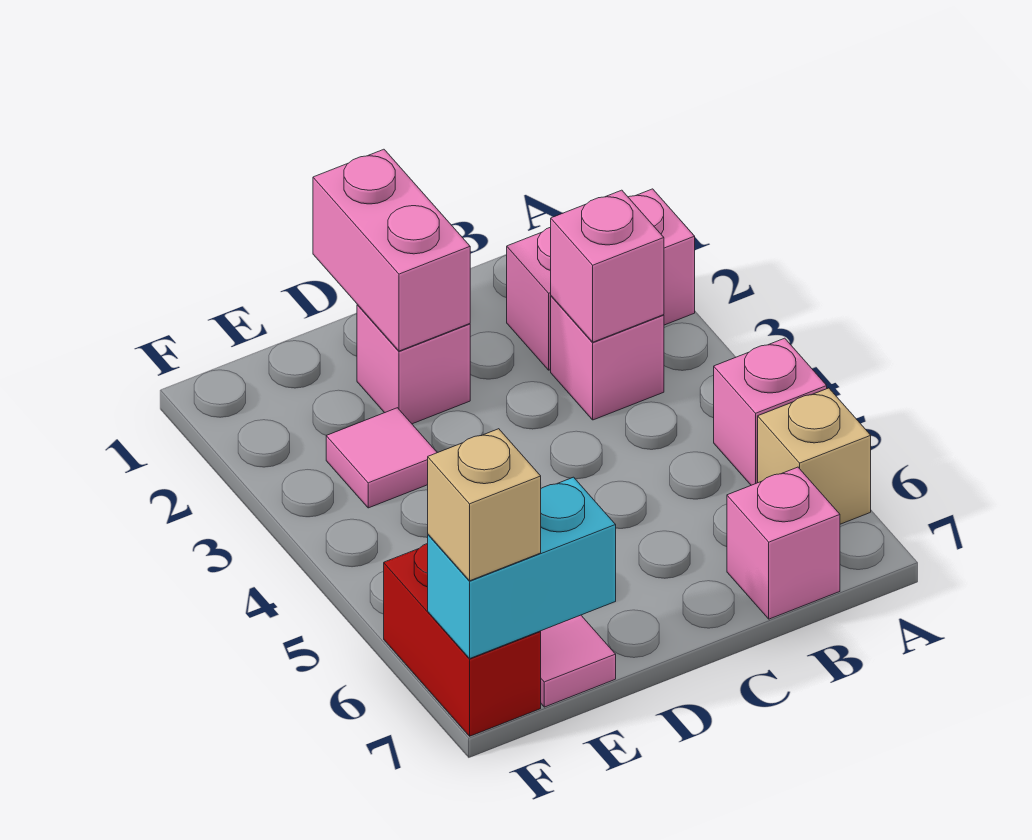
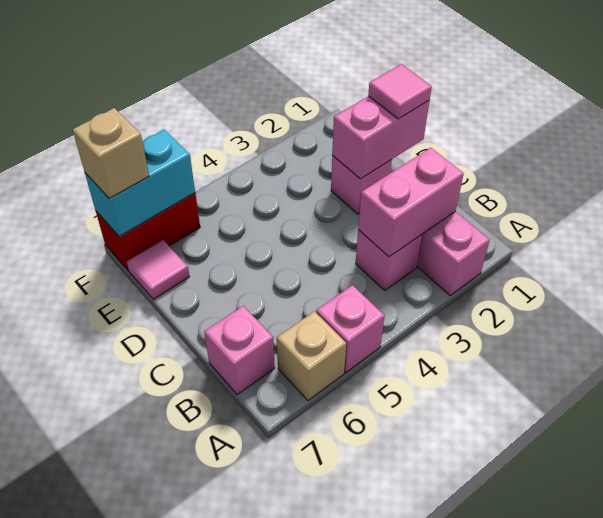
pink brick B3 level 2 -> pink brick B2:B3 level 2
pink tile E3 level 1 -> pink tile D1 level 3
cyan brick E7:F7 level 2 -> cyan brick F6:F7 level 2

